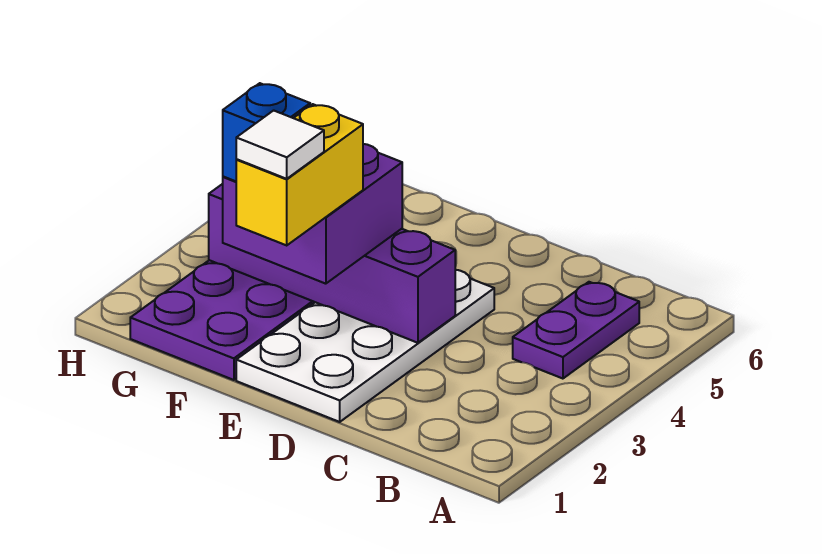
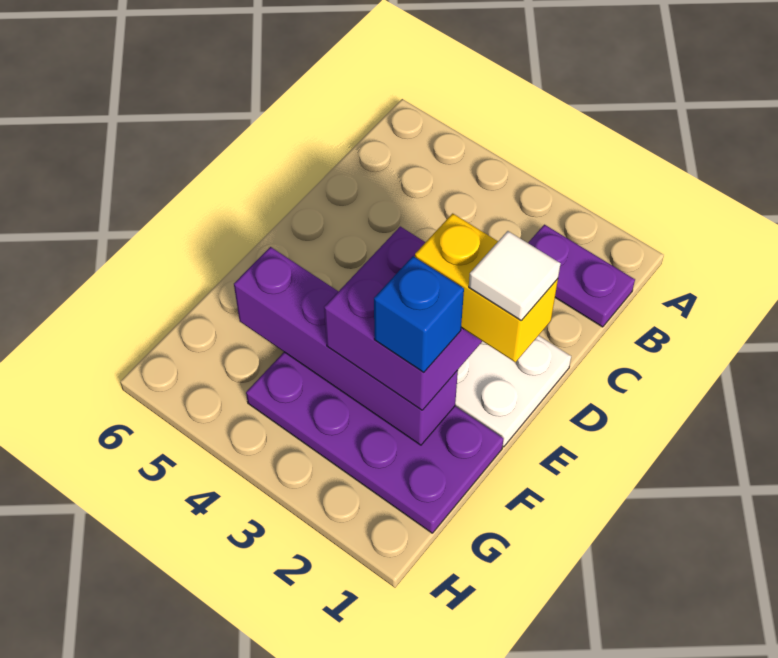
purple plate B4:B5 level 1 -> purple plate B1:B2 level 1
purple brick D3:G3 level 2 -> purple brick F2:F5 level 2

